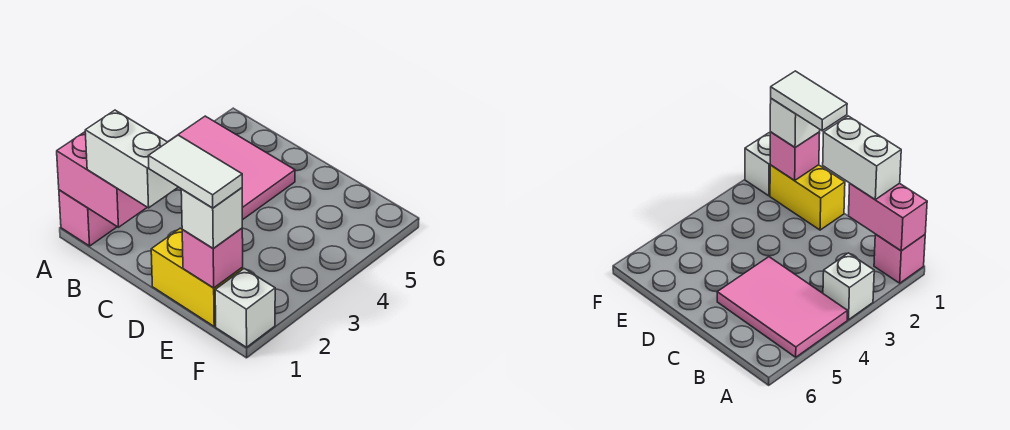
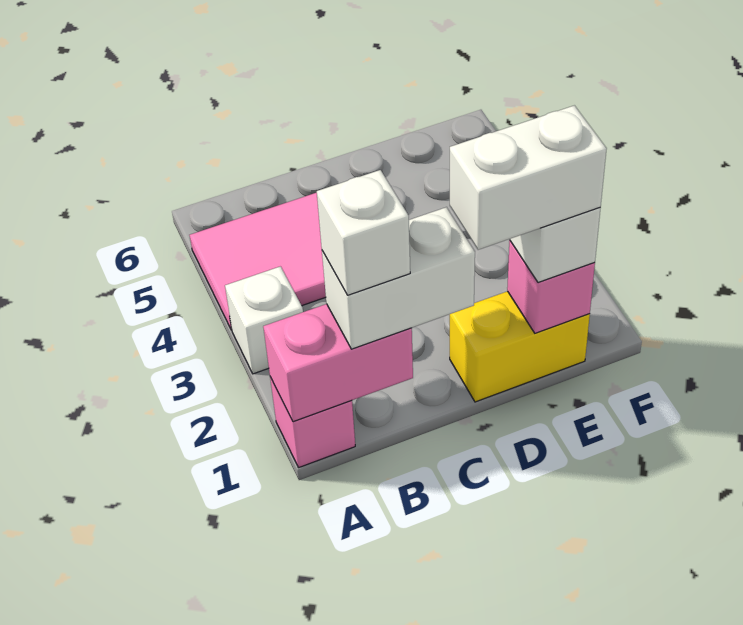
white tile D1:E1 level 4 -> white brick D1:E1 level 4
white brick F1 level 1 -> white brick B1 level 4

